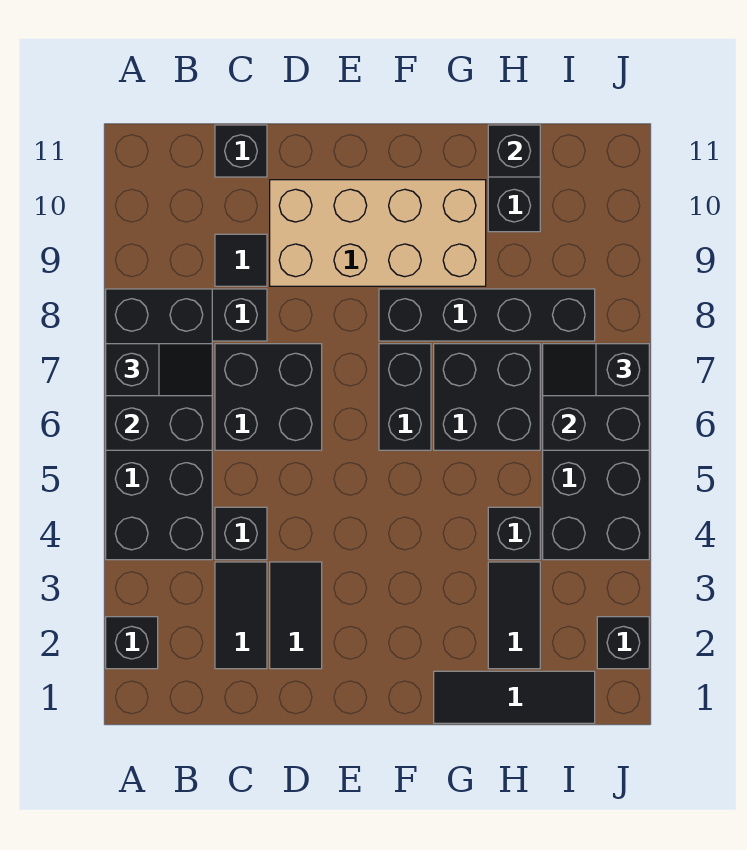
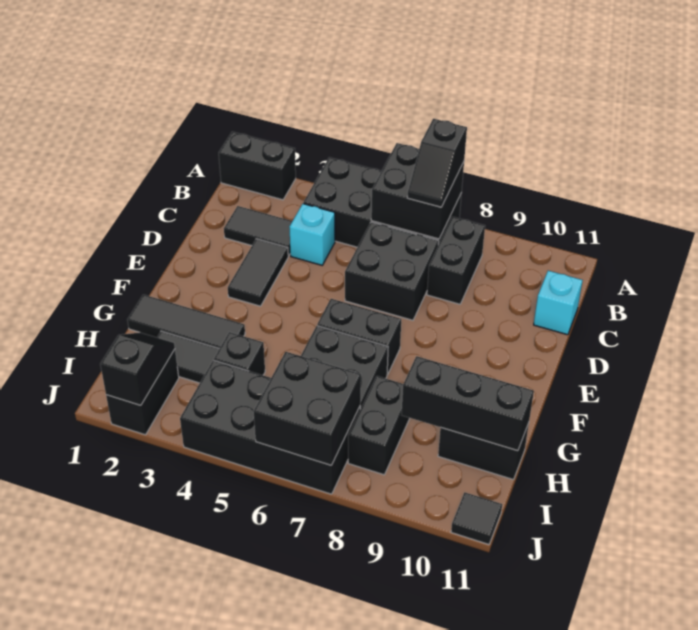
black brick A2 level 1 -> black brick A1:A2 level 1
black brick A6:B8 level 2 -> black brick A6:B7 level 2
black brick C4 level 1 -> cyan brick C4 level 1
black tile C9 level 1 -> black tile J11 level 1
black brick C11 level 1 -> cyan brick C11 level 1
black tile D2:D3 level 1 -> black tile D3:E3 level 1
tan brick D9:G10 level 1 -> none
black brick F8:I8 level 1 -> black brick H8:I8 level 1
black tile G1:I1 level 1 -> black tile G1:G3 level 1
black brick H11 level 2 -> black brick H9:H11 level 2
black slope I7:J7 level 3 top J -> black slope I2:J2 level 2 top J
black brick J2 level 1 -> black brick I2:J2 level 1

